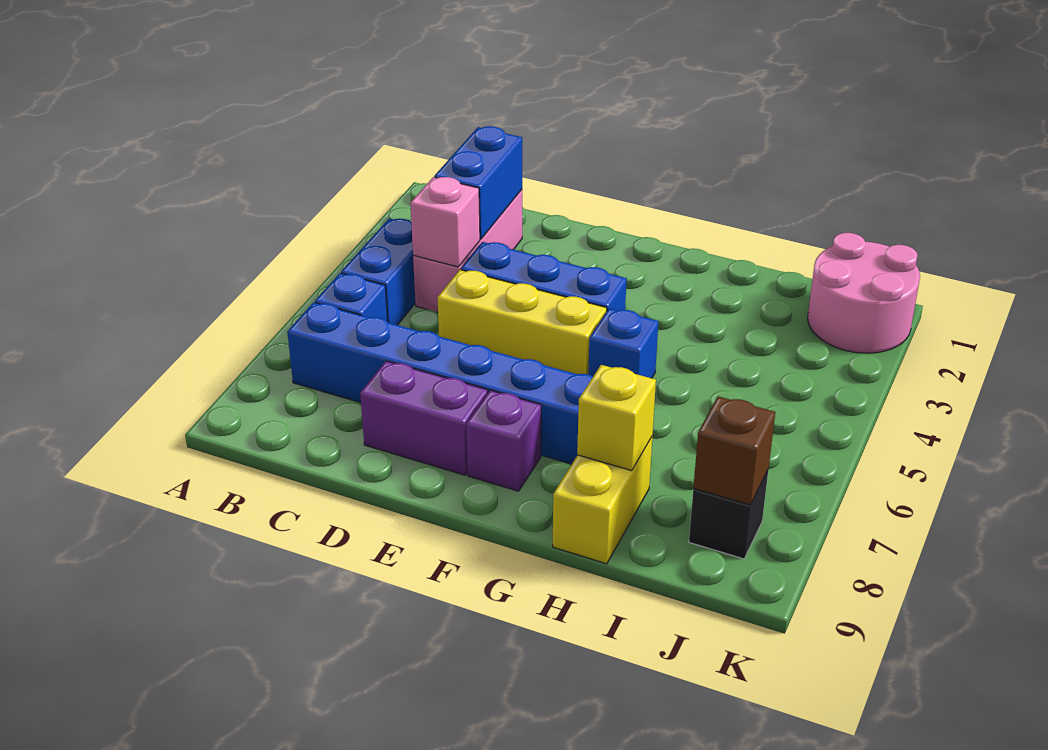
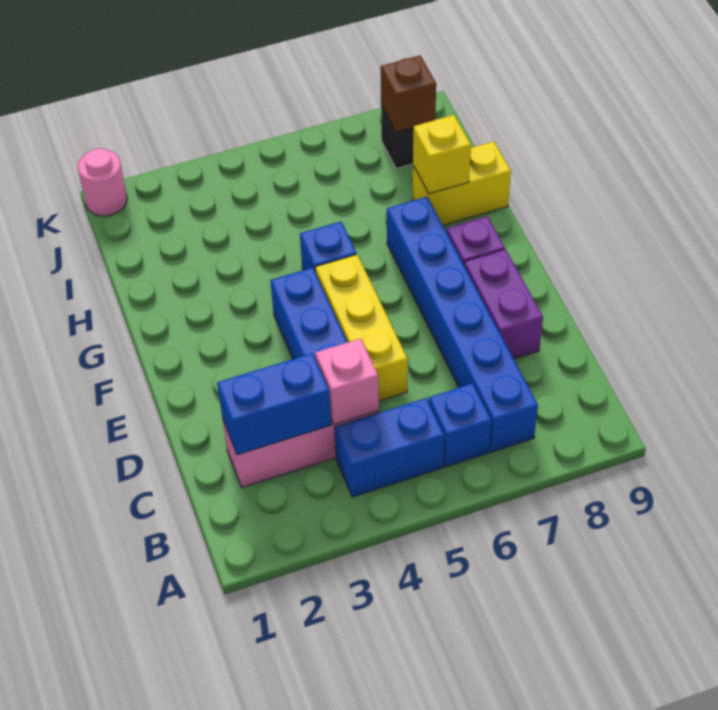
pink round brick J1:K2 level 1 -> pink round brick K1 level 1

